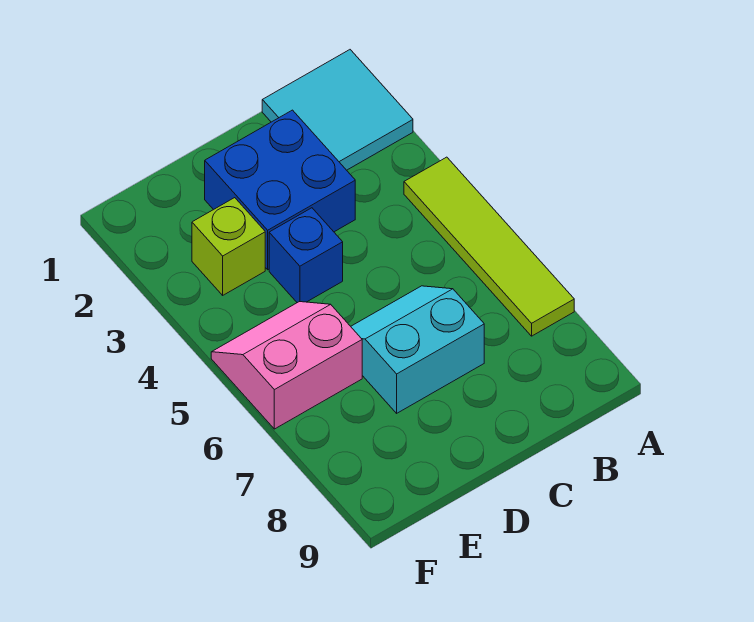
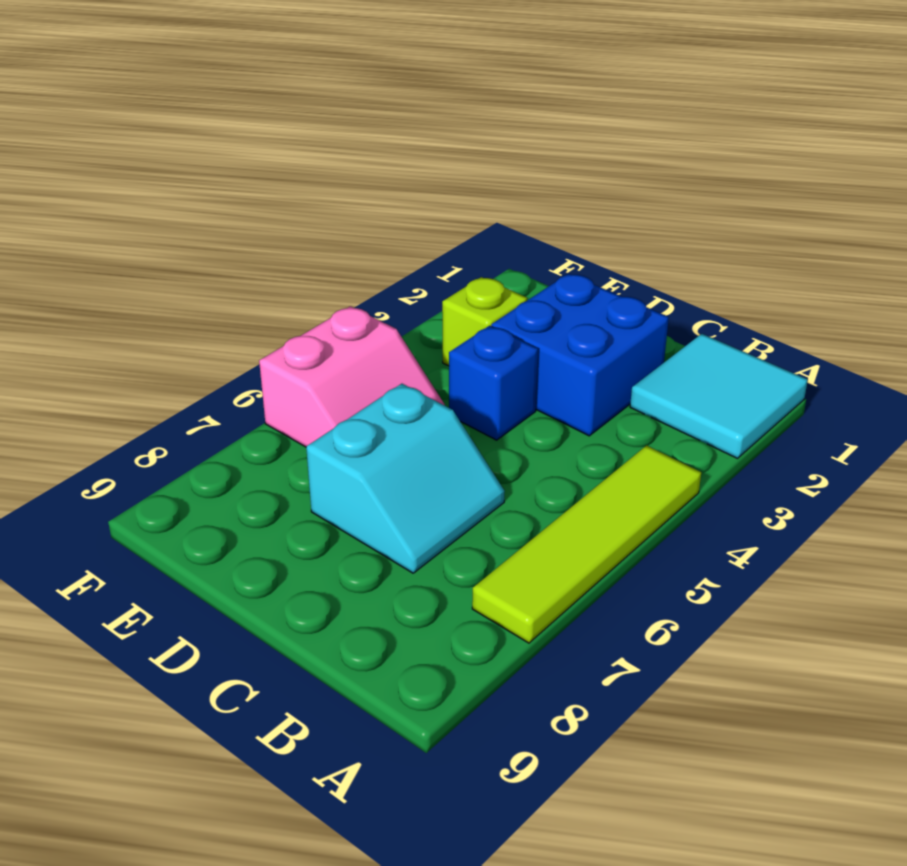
cyan slope C6:D7 level 1 top 7 -> cyan slope C6:D7 level 1 top D
pink slope E5:F6 level 1 top 6 -> pink slope E5:F6 level 1 top F

